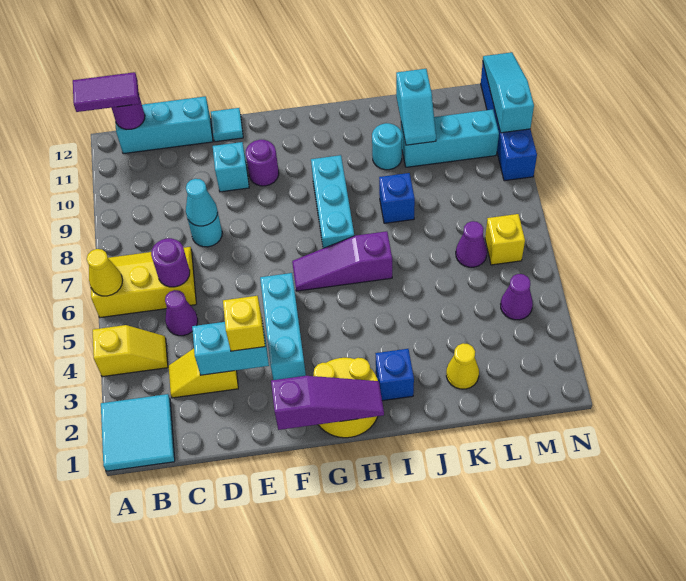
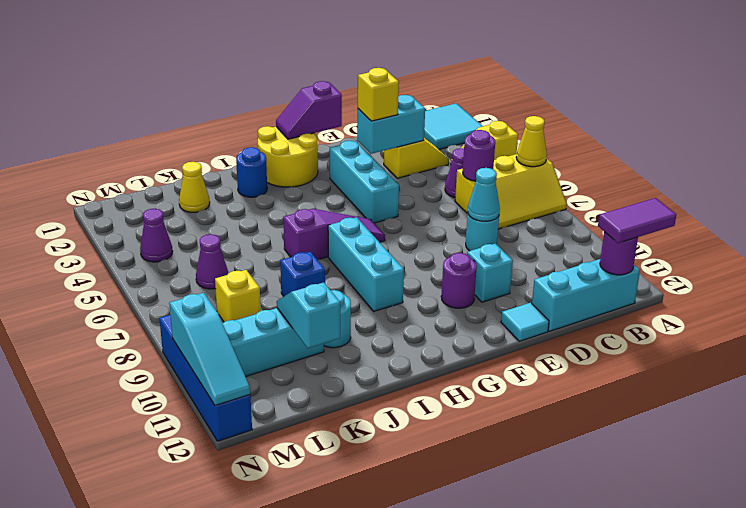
purple slope F1:H1 level 2 top F -> purple slope F1:G1 level 2 top F
blue brick I2 level 1 -> blue round brick I2 level 1
yellow brick M6 level 1 -> yellow brick L8 level 1

